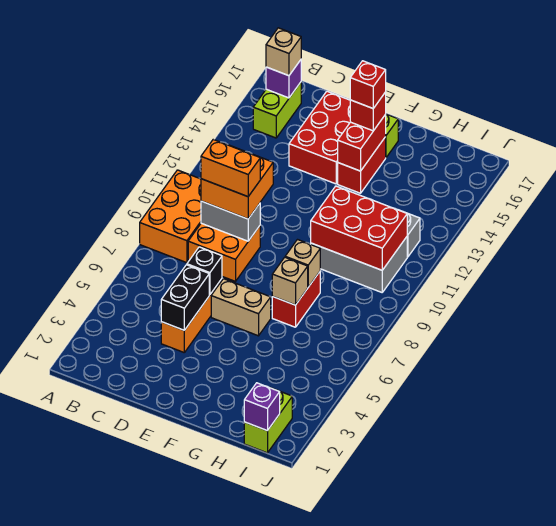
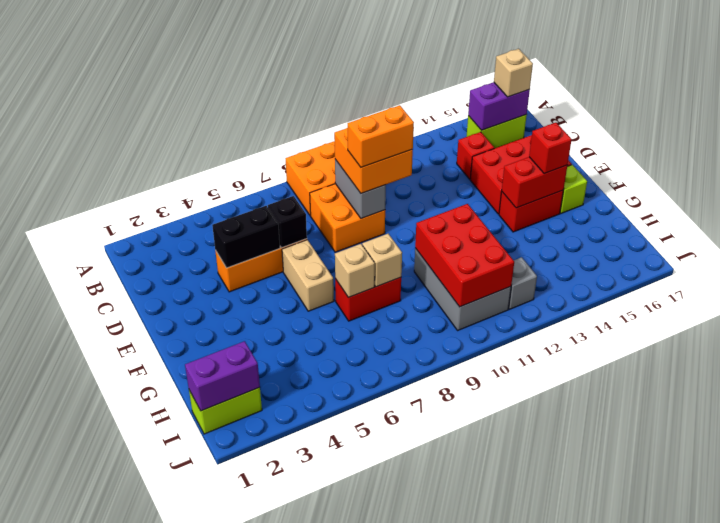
purple brick B16 level 2 -> purple brick B15:B16 level 2
orange brick C9:D9 level 4 -> orange brick D9:D10 level 4
red brick F15 level 4 -> red brick C14 level 1
purple brick I1 level 2 -> purple brick I1:I2 level 2

